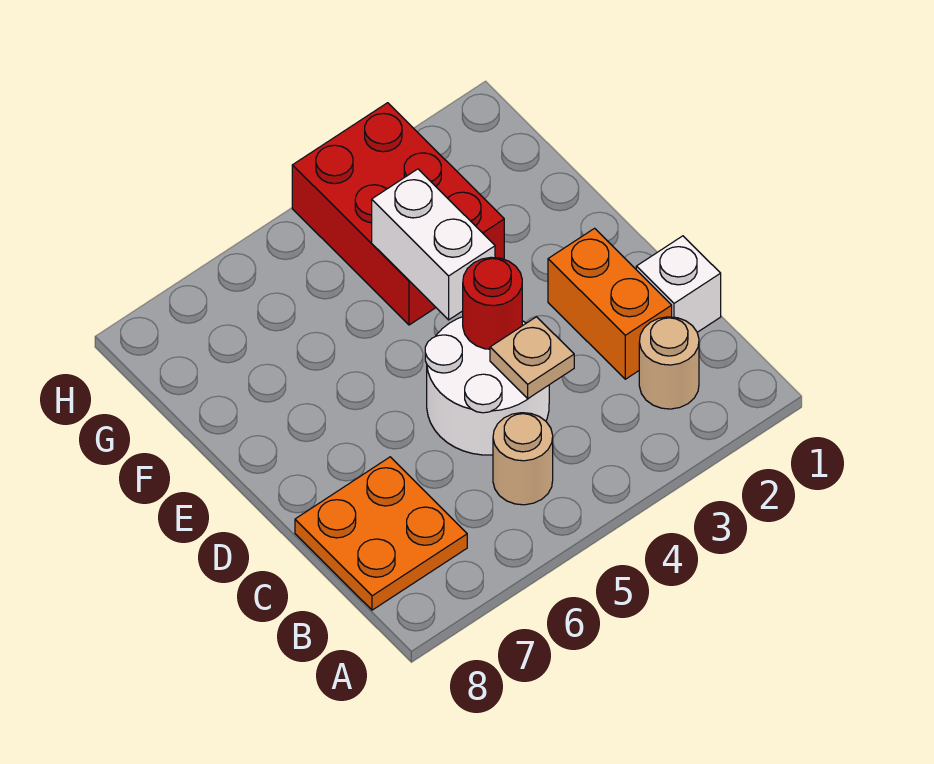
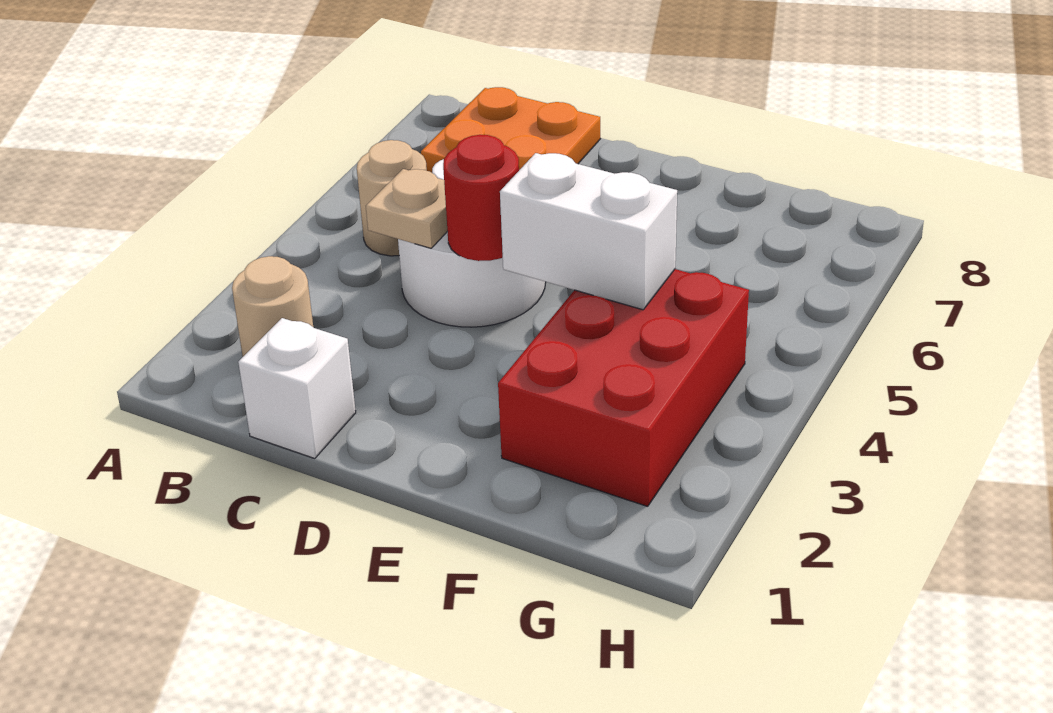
orange brick C2:D2 level 1 -> none
red brick F3:H4 level 1 -> red brick F2:G4 level 1

